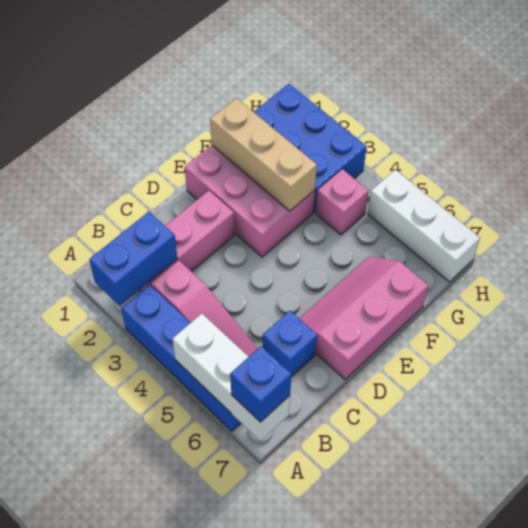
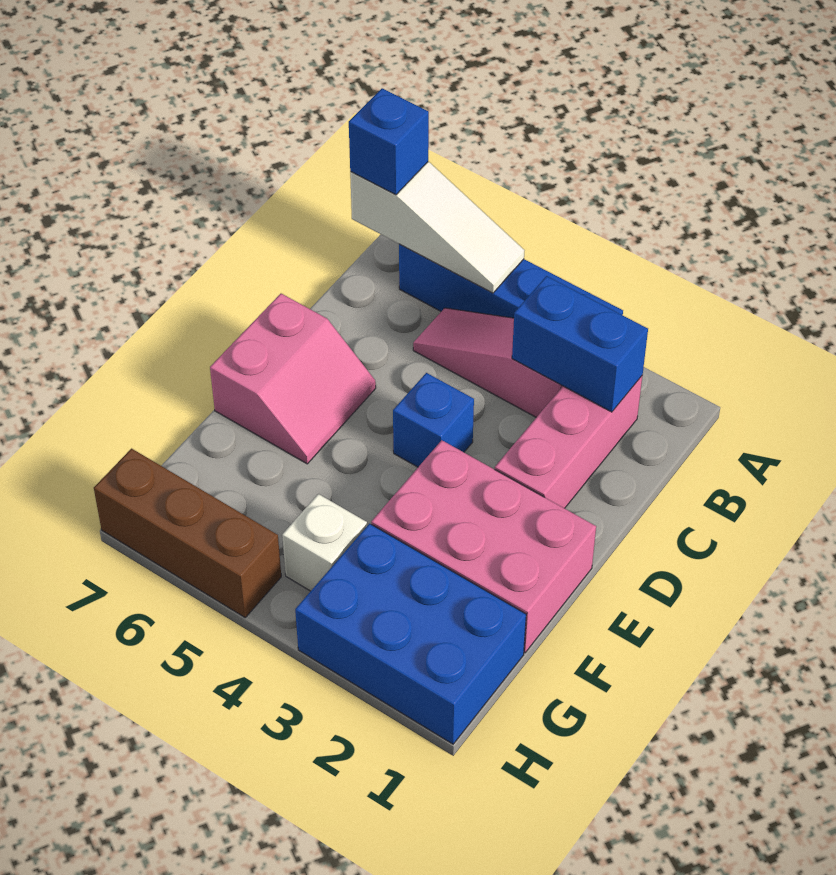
blue brick A2:B2 level 2 -> blue brick B2:B3 level 2
white brick A5:A7 level 2 -> white slope A5:A7 level 2 top 7
blue brick C6 level 1 -> blue brick D4 level 1
pink slope D6:F7 level 1 top 7 -> pink slope D6:E7 level 1 top 7
tan brick F1:F3 level 2 -> none
pink brick G4 level 1 -> white brick G4 level 1
white brick H5:H7 level 1 -> brown brick H5:H7 level 1

